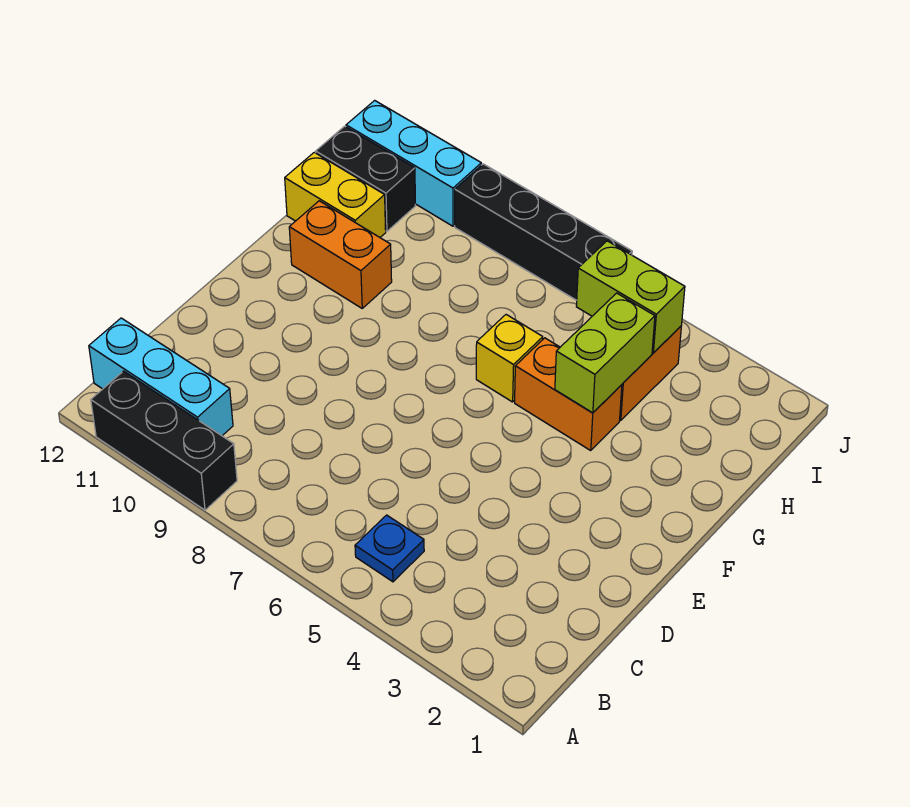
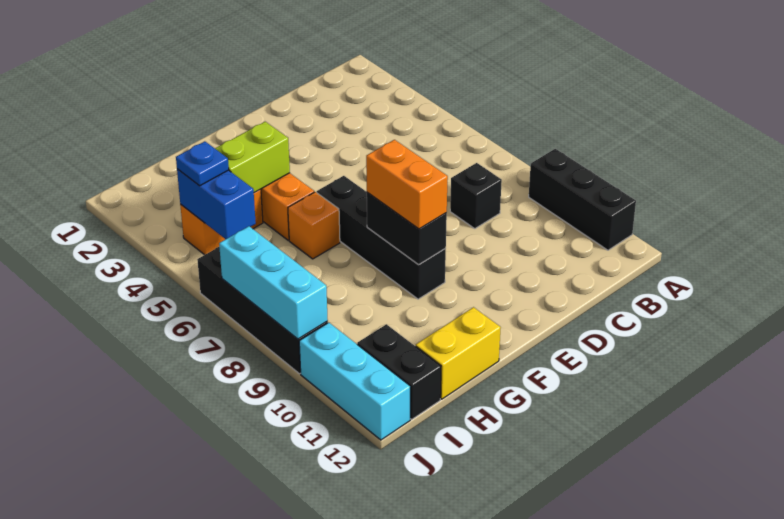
blue plate B5 level 1 -> blue plate I4 level 3
cyan brick B10:B12 level 1 -> cyan brick J7:J9 level 2
none -> black brick C8 level 1
none -> black brick F6:F9 level 1
none -> black brick F8:F9 level 2
yellow brick G6 level 1 -> orange brick G6 level 1
orange brick G10:G11 level 1 -> orange brick F8:F9 level 3
yellow brick H11:H12 level 1 -> yellow brick G12:H12 level 1
lime brick I4:I5 level 2 -> blue brick I4:I5 level 2

